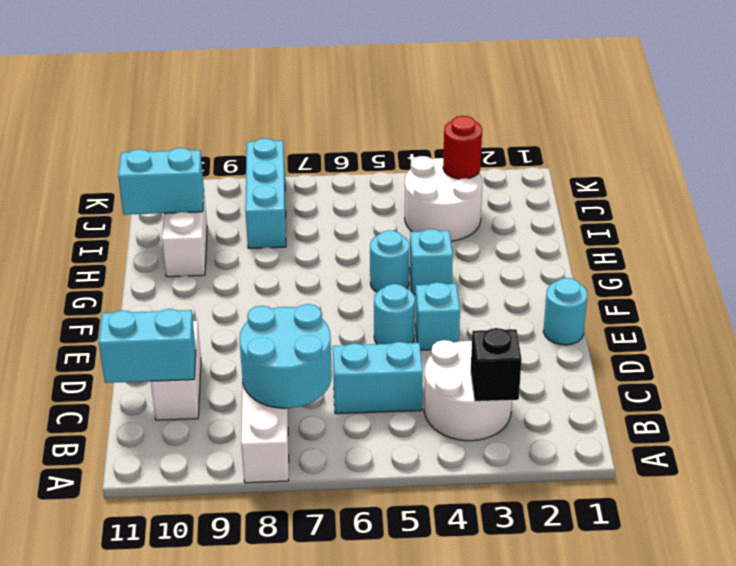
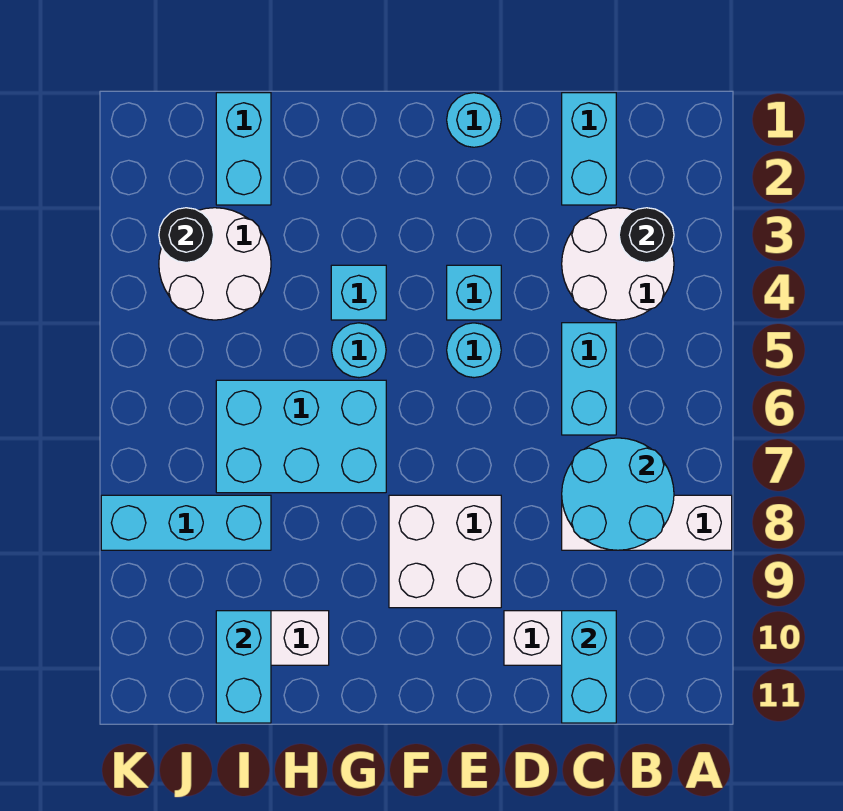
black brick B3 level 2 -> black round brick B3 level 2
none -> cyan brick C1:C2 level 1
none -> white brick E8:F9 level 1
none -> cyan brick G6:I7 level 1
none -> cyan brick I1:I2 level 1
red round brick J3 level 2 -> black round brick J3 level 2

